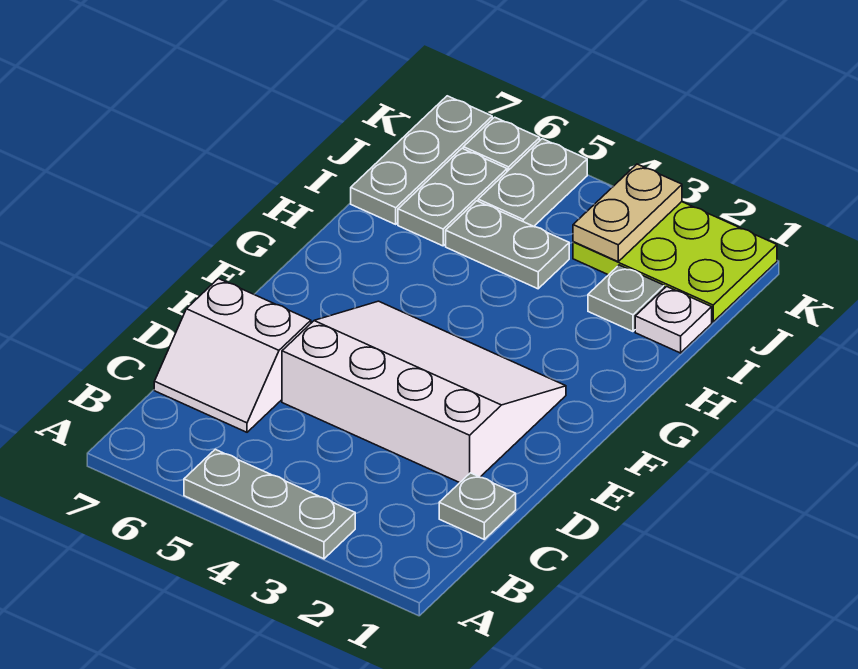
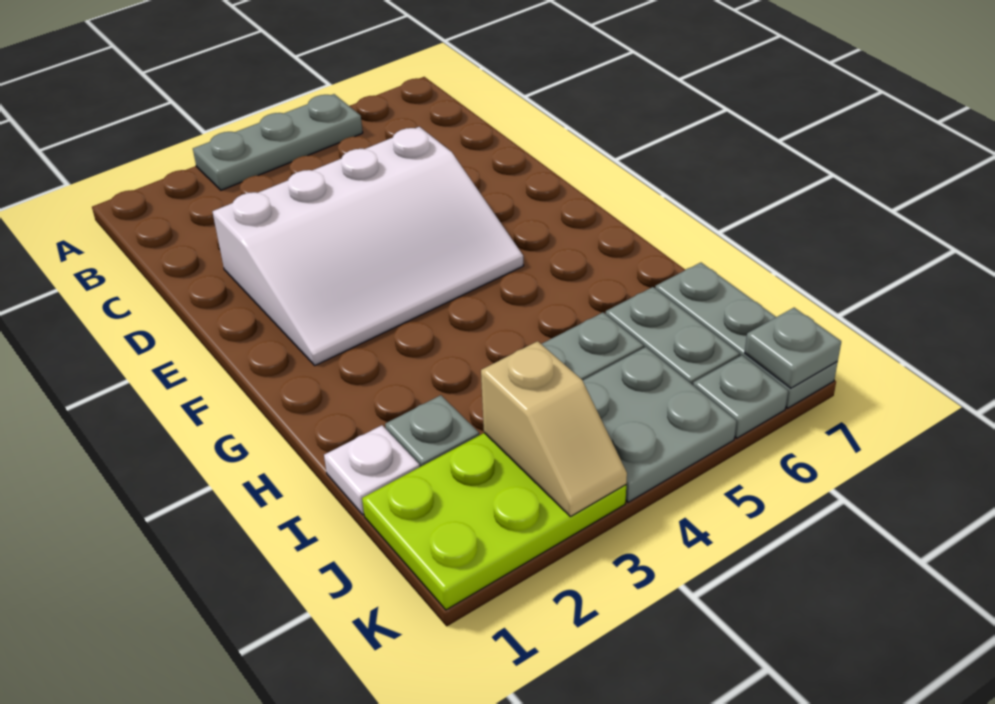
grey plate C1 level 1 -> grey plate K7 level 2
white slope C6:D7 level 1 top D -> none
tan plate J3:K3 level 2 -> tan slope J3:K3 level 2 top J
grey plate J5:K5 level 1 -> grey plate J4:K5 level 1

